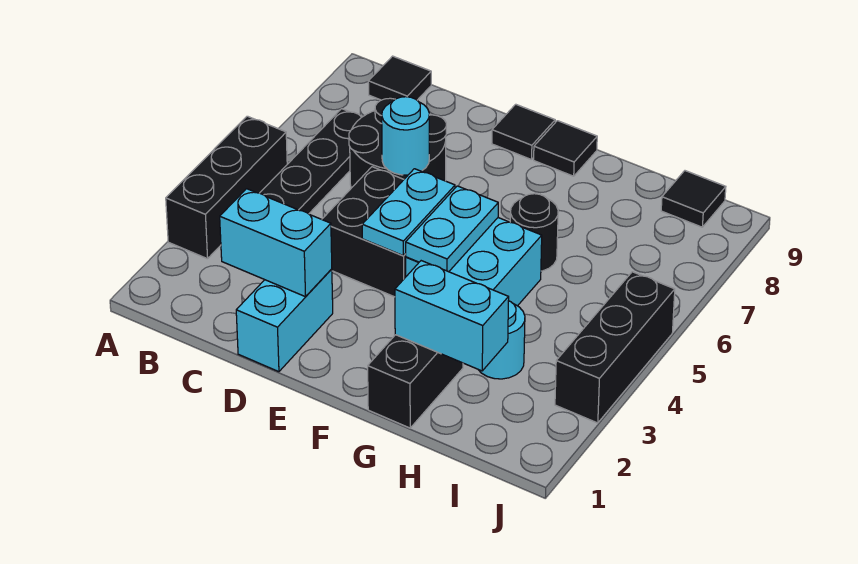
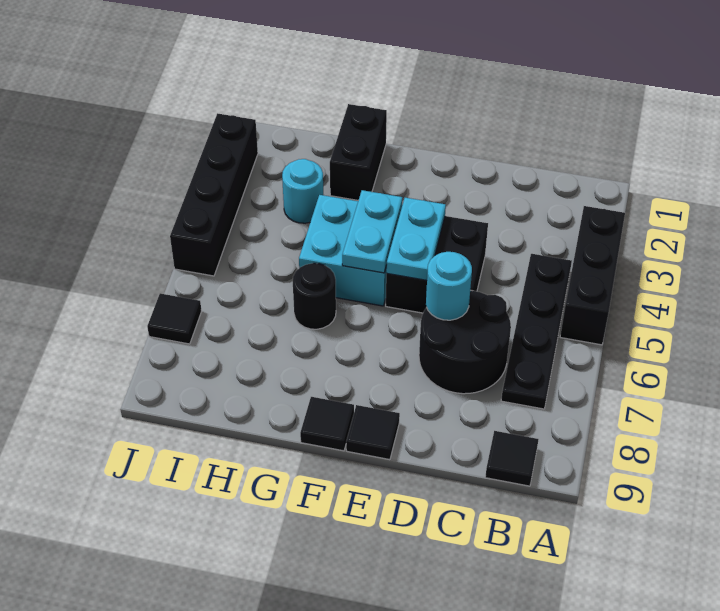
cyan brick C2:D2 level 2 -> none
cyan brick D1:D2 level 1 -> none
cyan brick G2:H2 level 2 -> none
black tile I9 level 1 -> black tile J7 level 1
black brick J3:J5 level 1 -> black brick J2:J5 level 1

